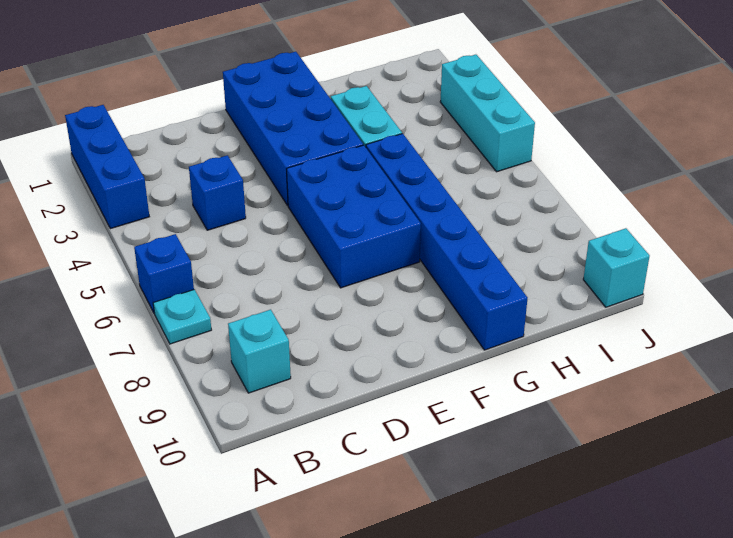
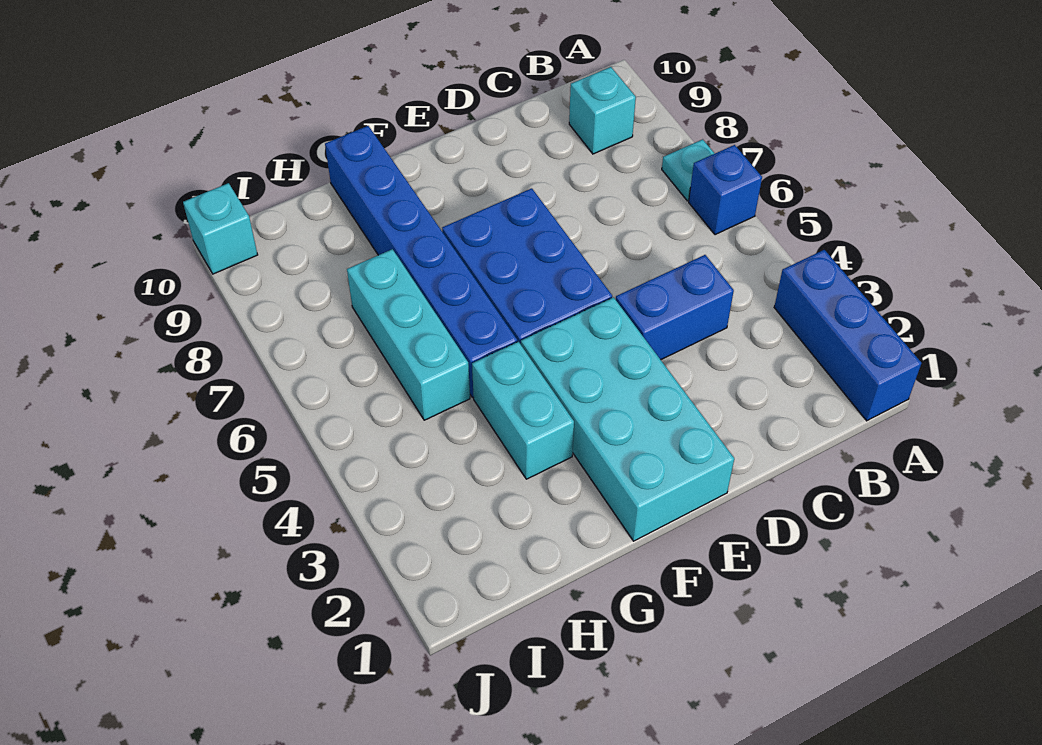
blue brick C4 level 1 -> blue brick C4:D4 level 1
blue brick E1:F4 level 1 -> cyan brick E1:F4 level 1
cyan brick J3:J5 level 1 -> cyan brick H5:H7 level 1

